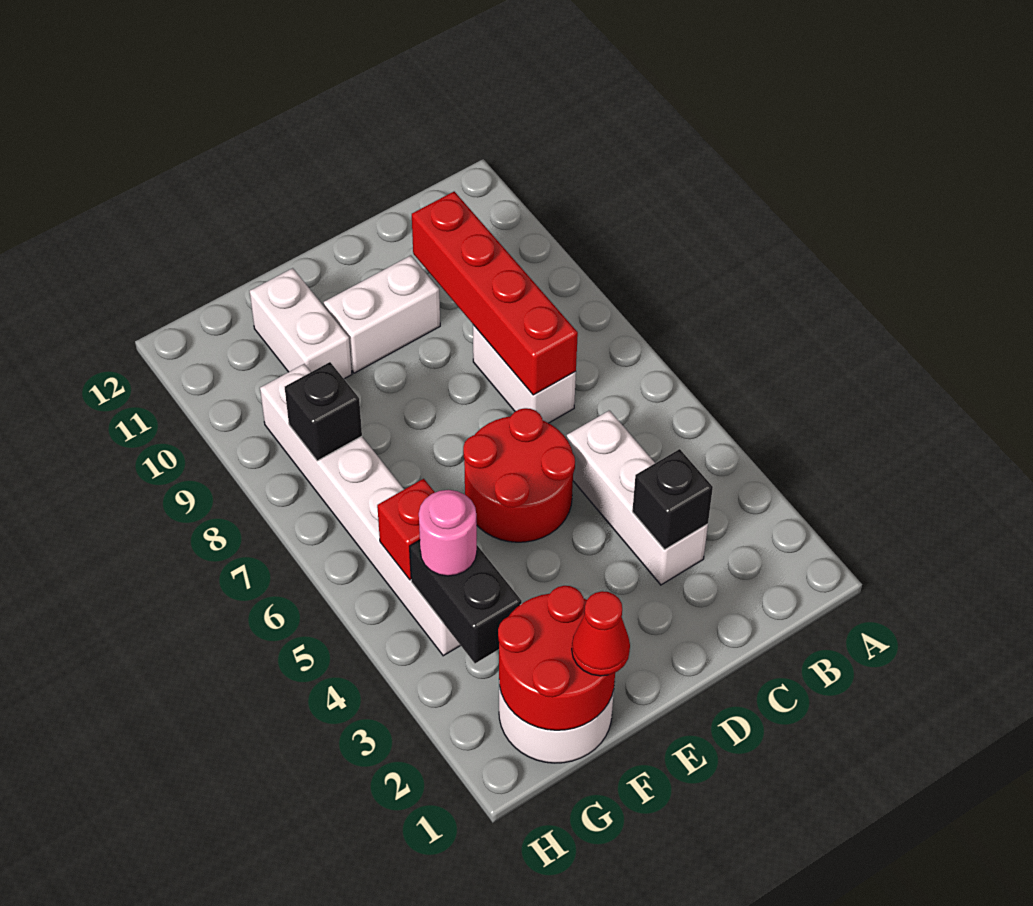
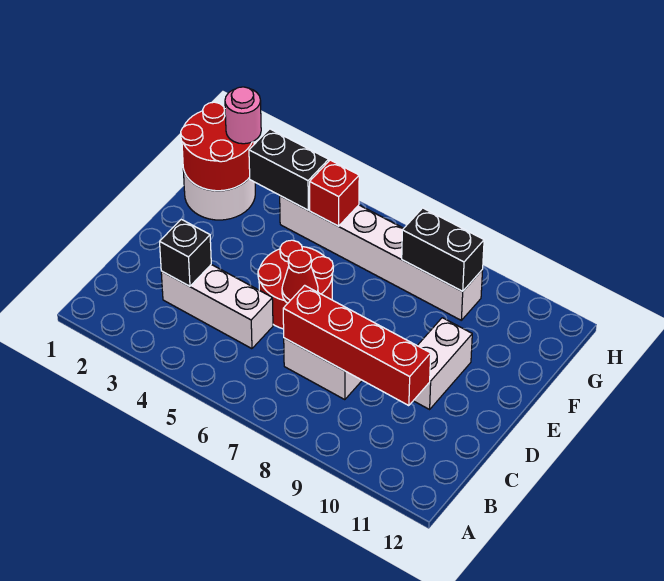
red cone F1 level 3 -> red cone D6 level 2
white brick F10:F11 level 1 -> none
pink round brick G4 level 3 -> pink round brick G2 level 3
black brick G8 level 2 -> black brick G8:G9 level 2

